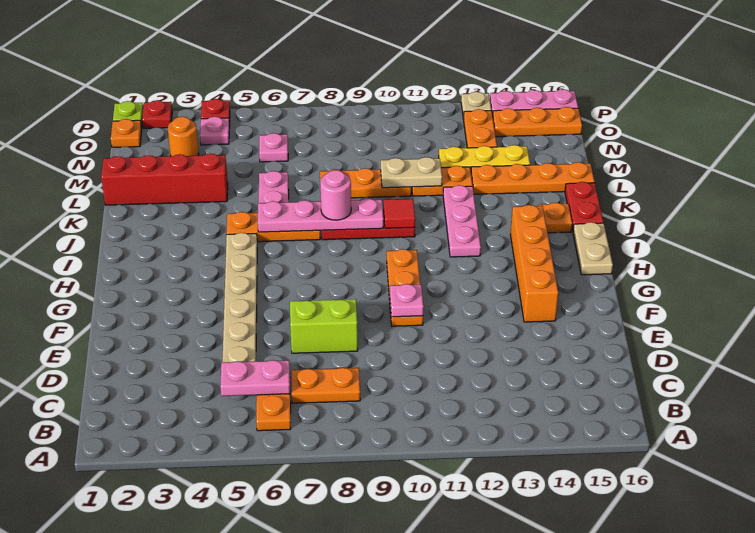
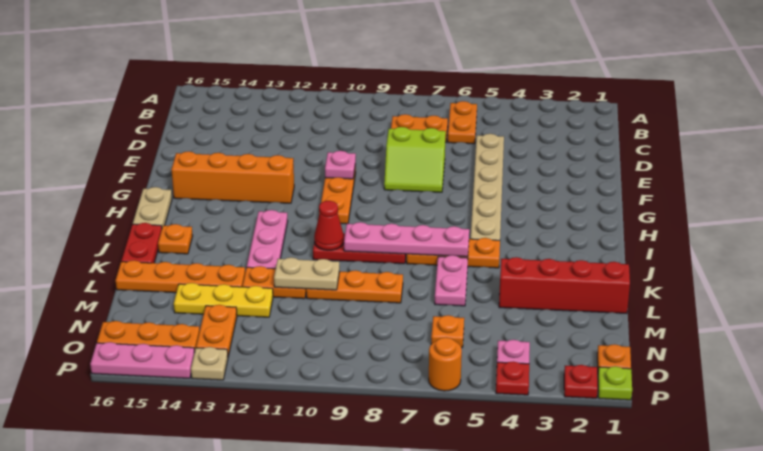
pink plate C5:C6 level 2 -> none
orange brick F14:I14 level 1 -> orange brick G12:G15 level 1
pink round brick J8 level 3 -> none
red tile J10 level 2 -> red cone J10 level 2
orange round brick N3 level 1 -> orange round brick P6 level 1
pink plate N6 level 1 -> orange plate N6 level 1

